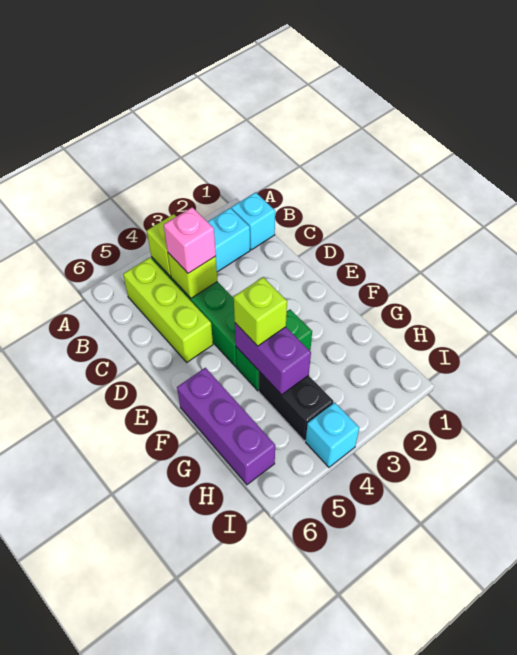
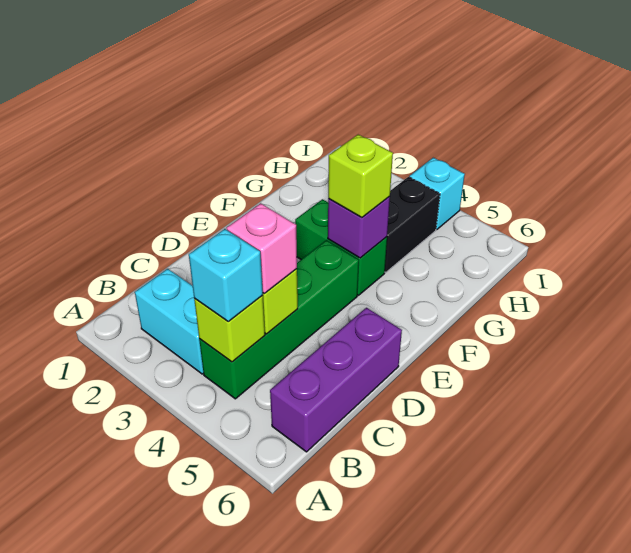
cyan brick B1 level 1 -> cyan brick B4 level 3
lime brick B5:D5 level 1 -> none
purple brick F4:G4 level 2 -> purple brick F4 level 2
purple brick F6:H6 level 1 -> purple brick B6:D6 level 1

